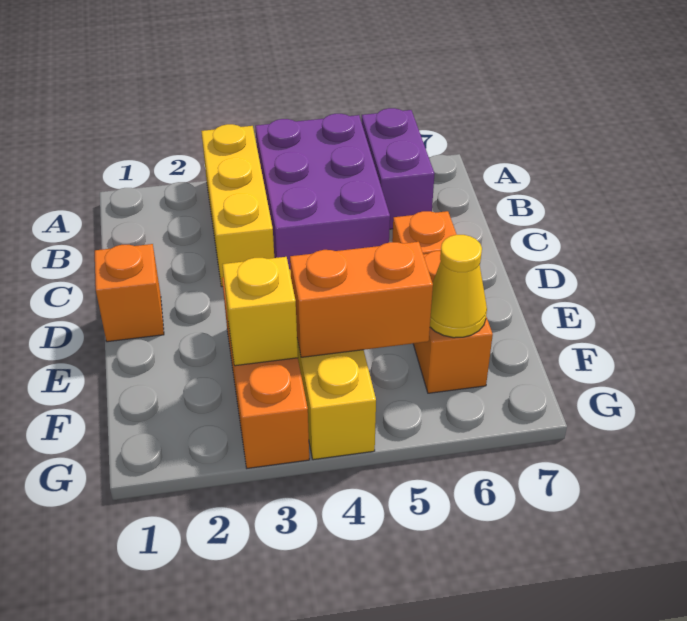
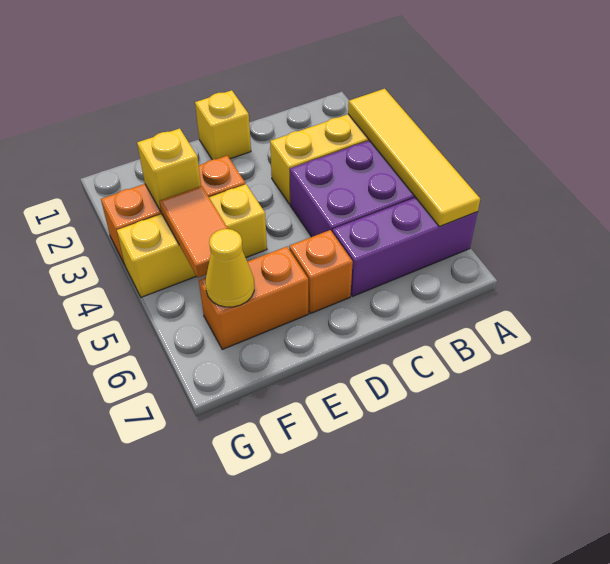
none -> yellow tile A3:A6 level 2
purple brick A6:B6 level 1 -> purple brick A6:C6 level 1
orange brick D1 level 1 -> yellow brick D1 level 1
orange brick F4:F5 level 2 -> orange tile F4:F5 level 2

